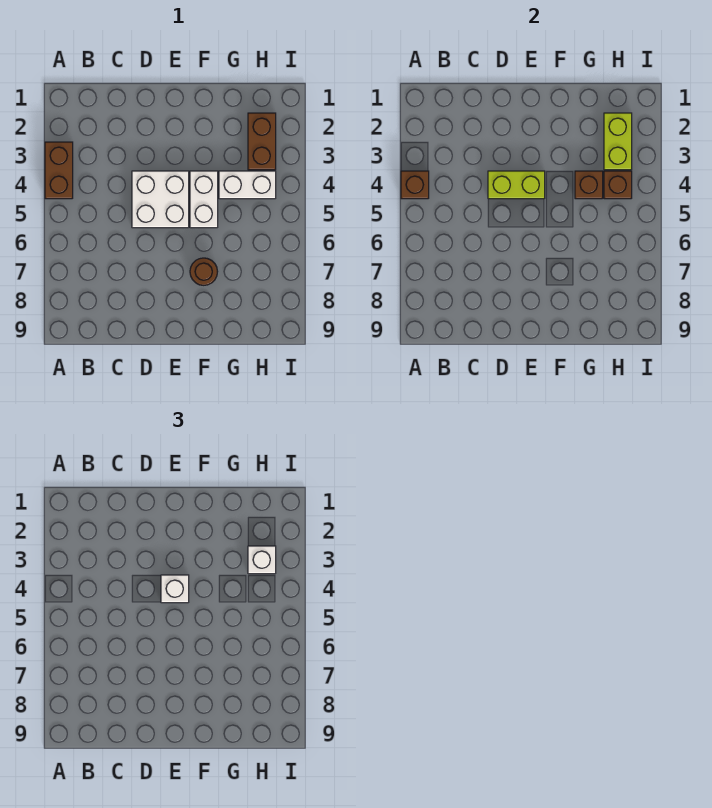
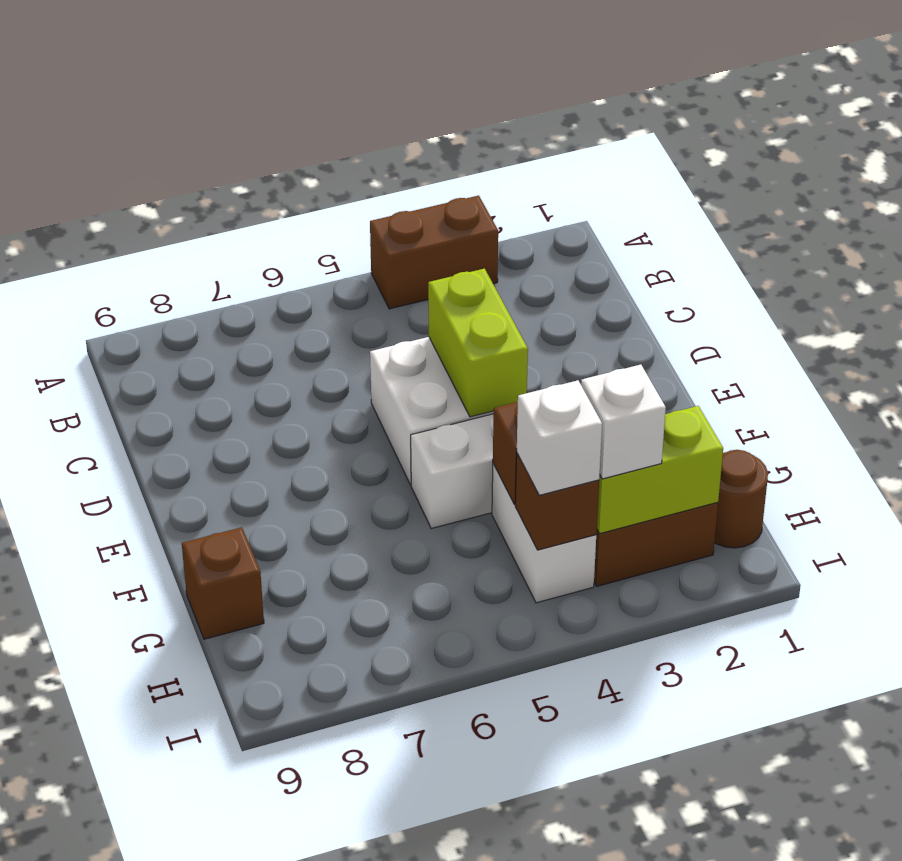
brown brick A4 level 2 -> brown brick G9 level 1
white brick E4 level 3 -> white brick H4 level 3
brown round brick F7 level 1 -> brown round brick H1 level 1

